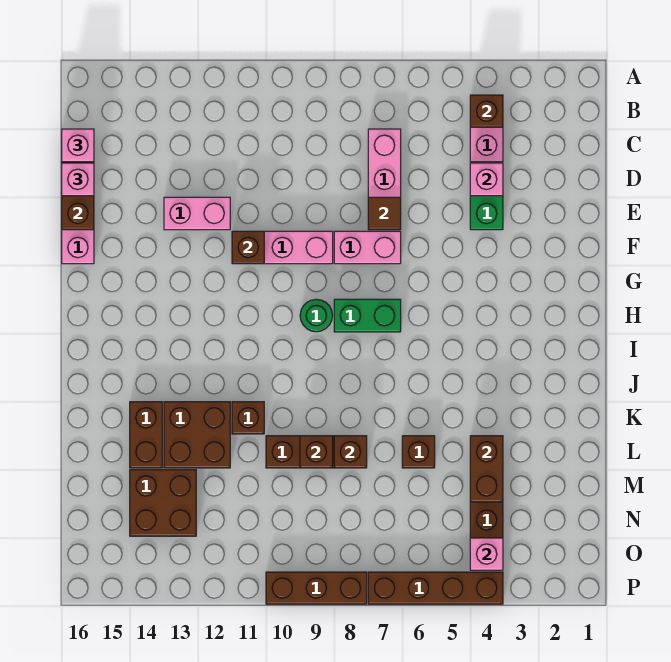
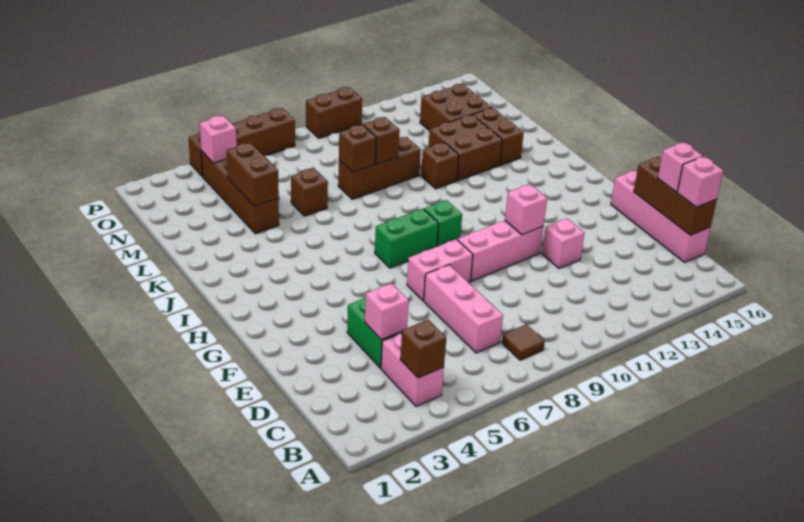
brown tile E7 level 2 -> brown tile B8 level 1
pink brick E12:E13 level 1 -> pink brick E12 level 1
brown brick F11 level 2 -> pink brick F11 level 2
green round brick H9 level 1 -> green brick H9 level 1
brown brick P8:P10 level 1 -> brown brick P9:P10 level 1

